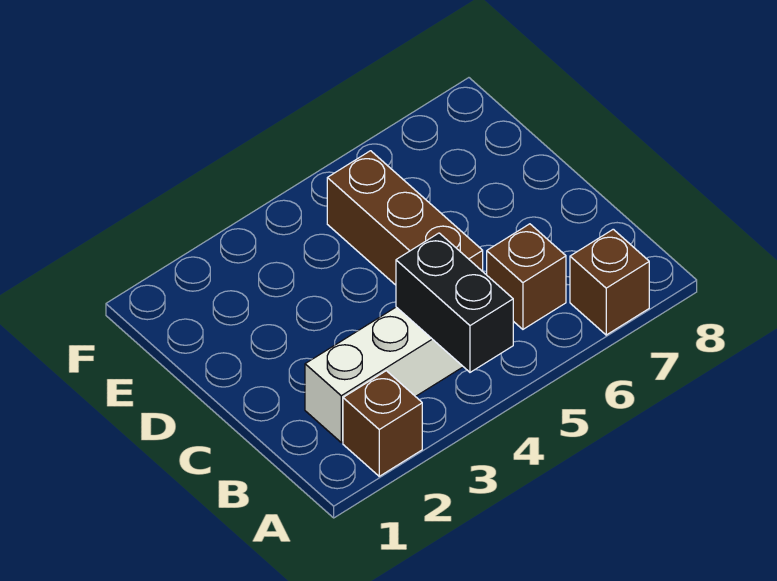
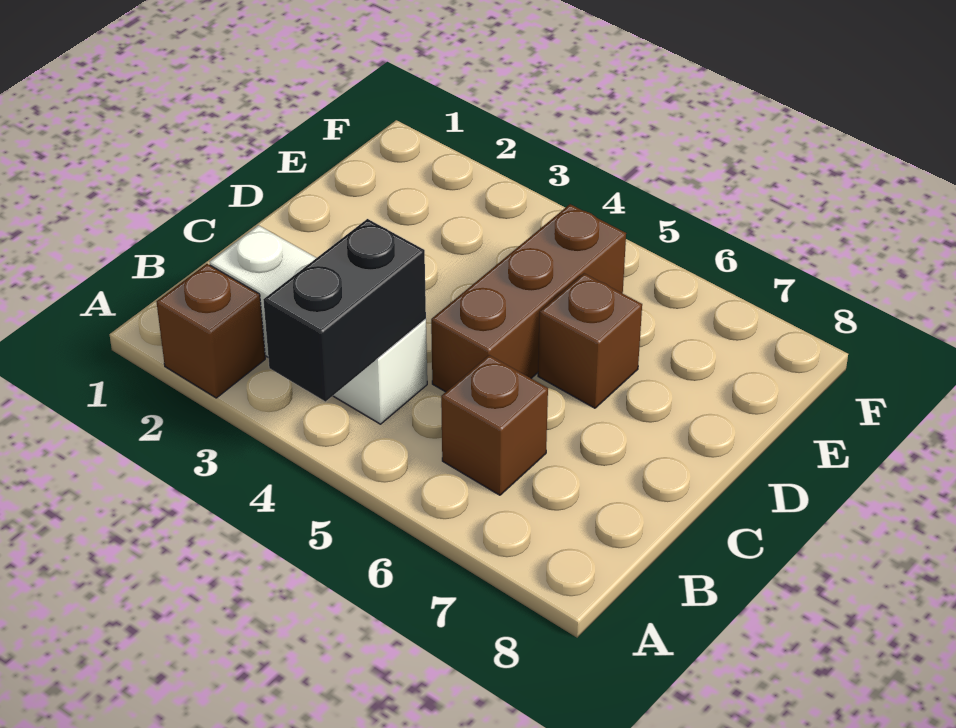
brown brick A7 level 1 -> brown brick D6 level 1

